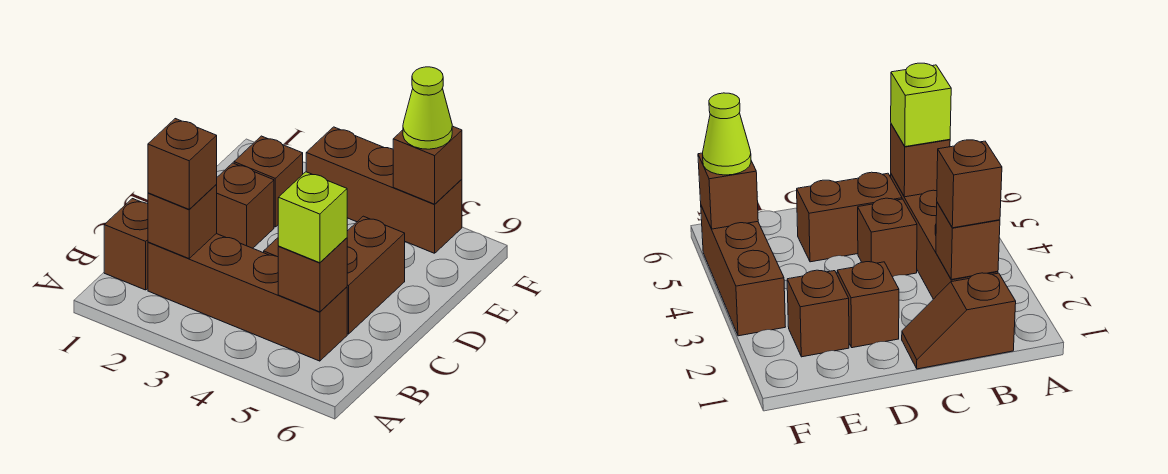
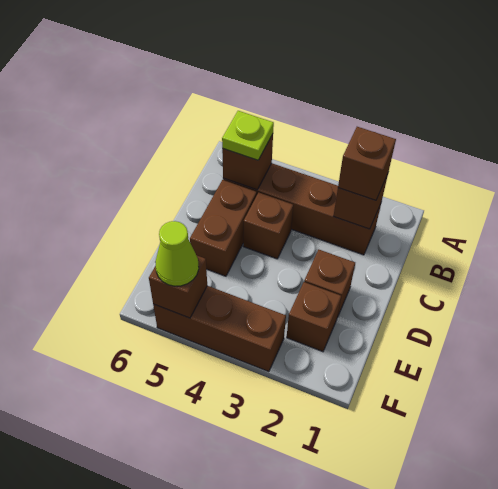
brown slope B1:C1 level 1 top B -> none
lime brick B5 level 3 -> lime plate B5 level 3

